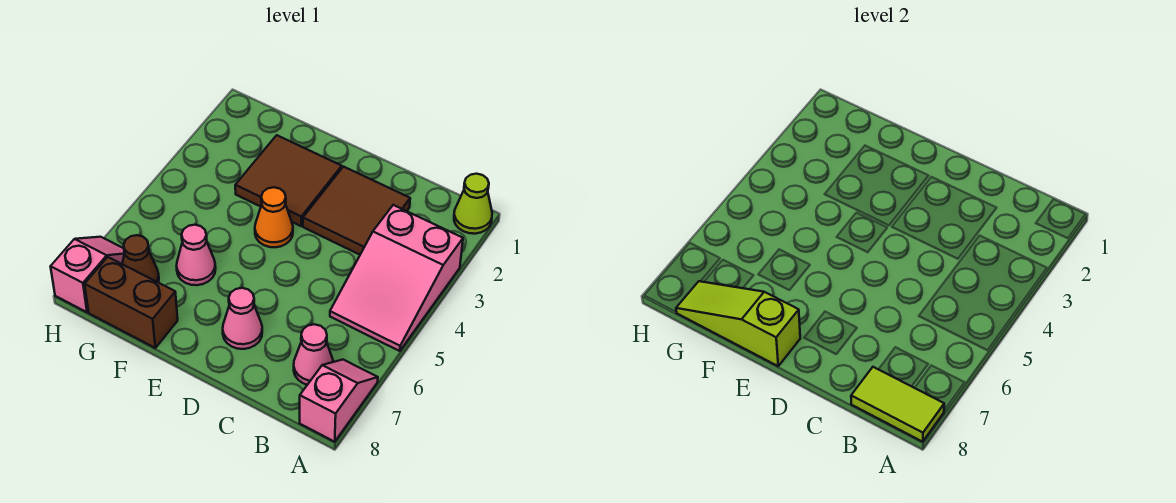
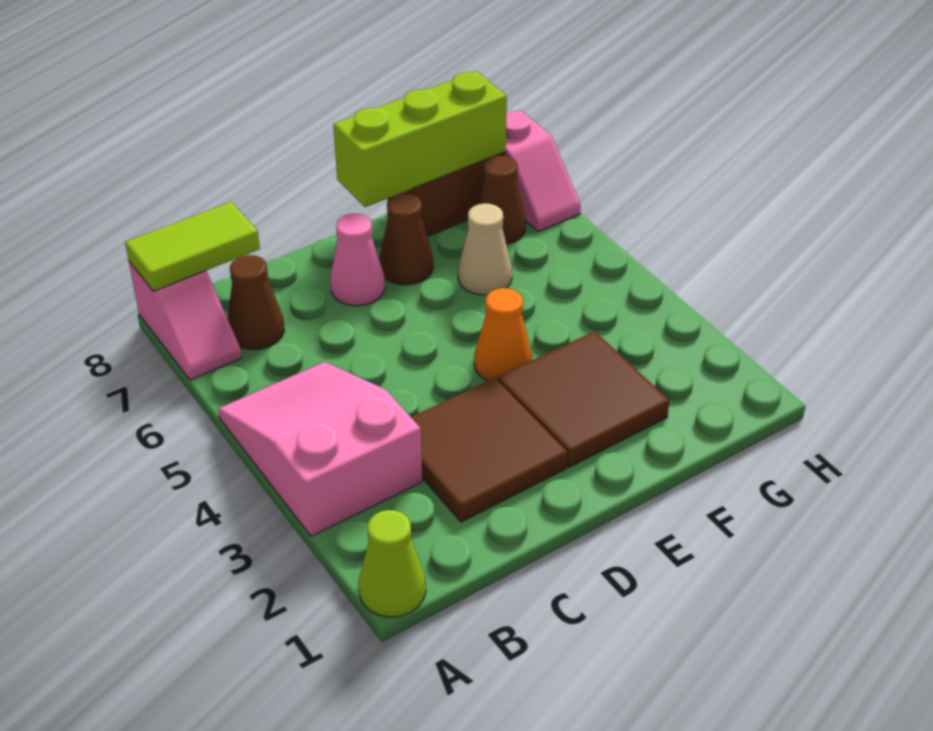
pink cone B7 level 1 -> brown cone B7 level 1
none -> brown cone E7 level 1
lime slope E8:G8 level 2 top E -> lime brick E8:G8 level 2
pink cone F6 level 1 -> tan cone F6 level 1

